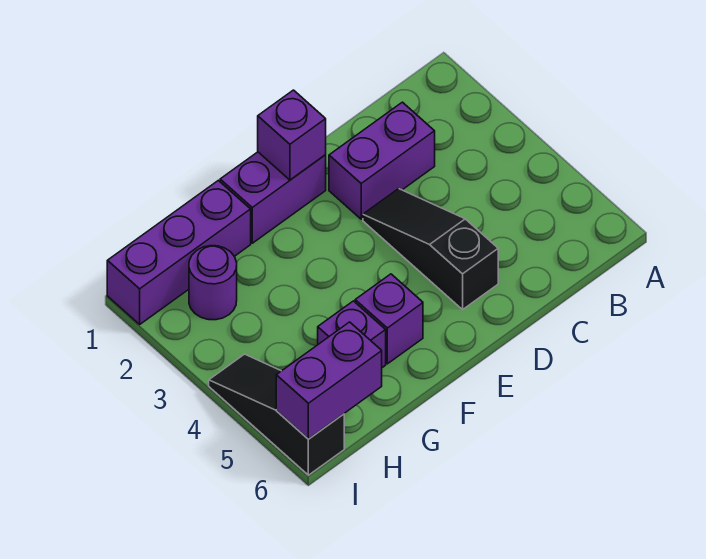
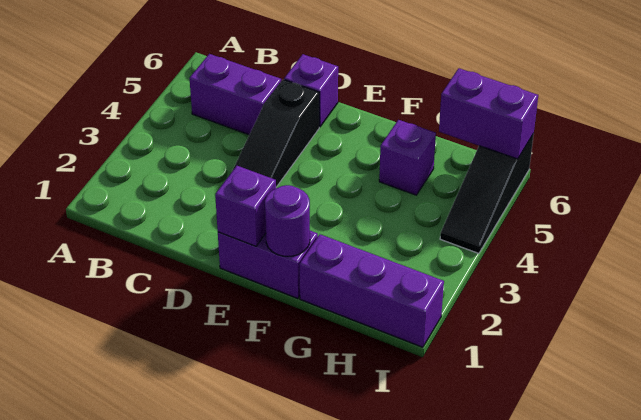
purple brick C2:D2 level 1 -> purple brick B5:C5 level 1
purple brick F5 level 1 -> purple brick D6 level 1
purple round brick H2 level 1 -> purple round brick F1 level 2

